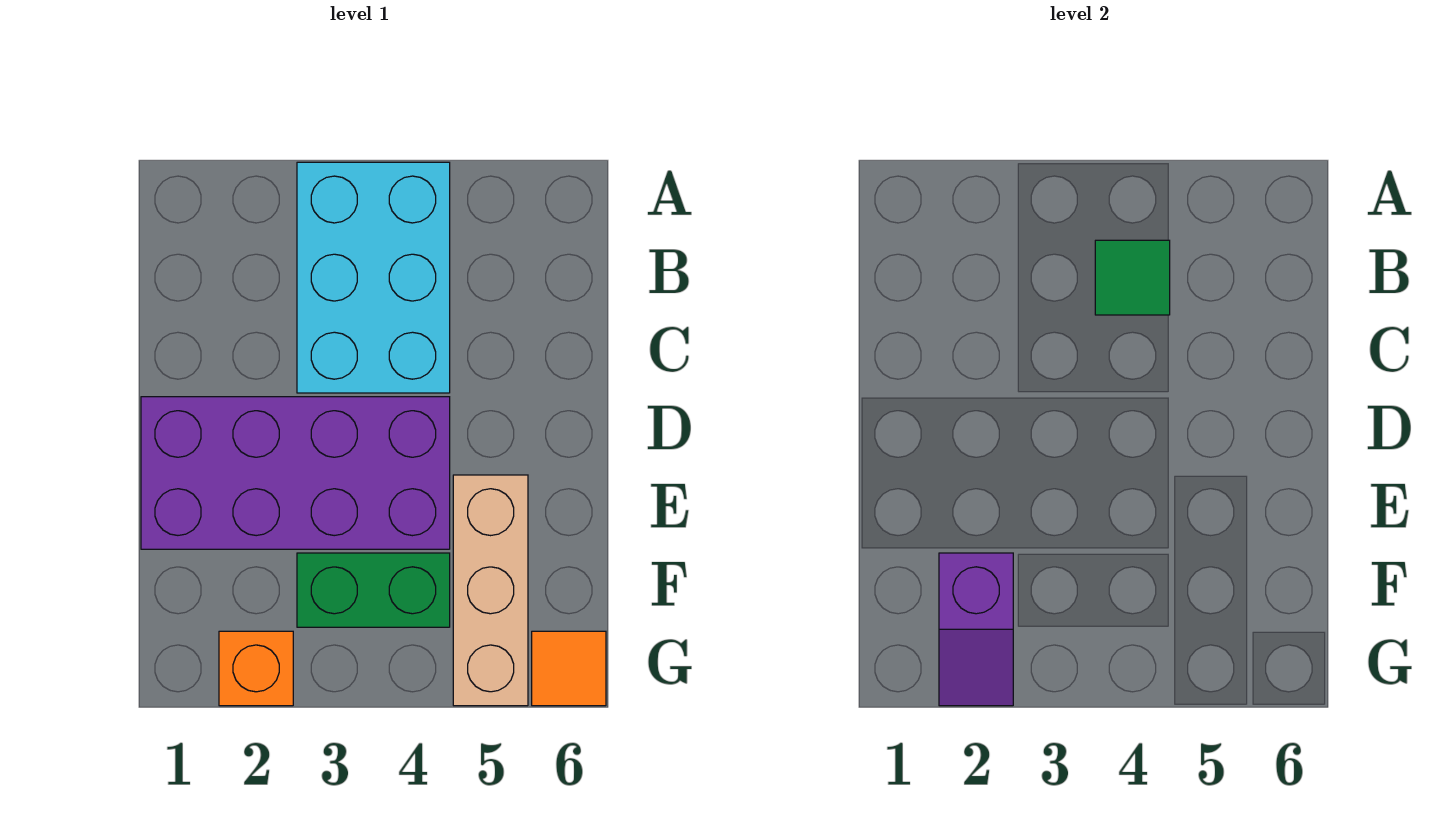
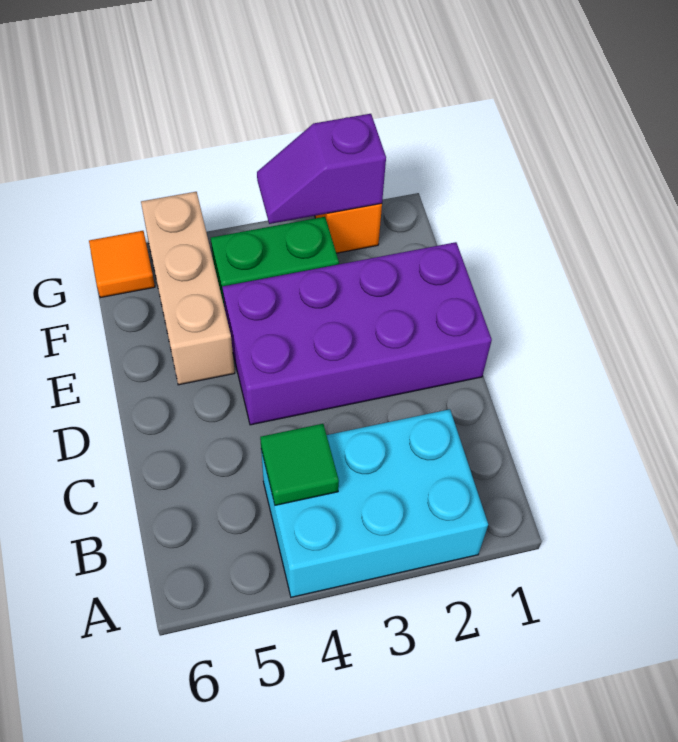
cyan brick A3:C4 level 1 -> cyan brick A2:B4 level 1
purple slope F2:G2 level 2 top F -> purple slope G2:G3 level 2 top 2

